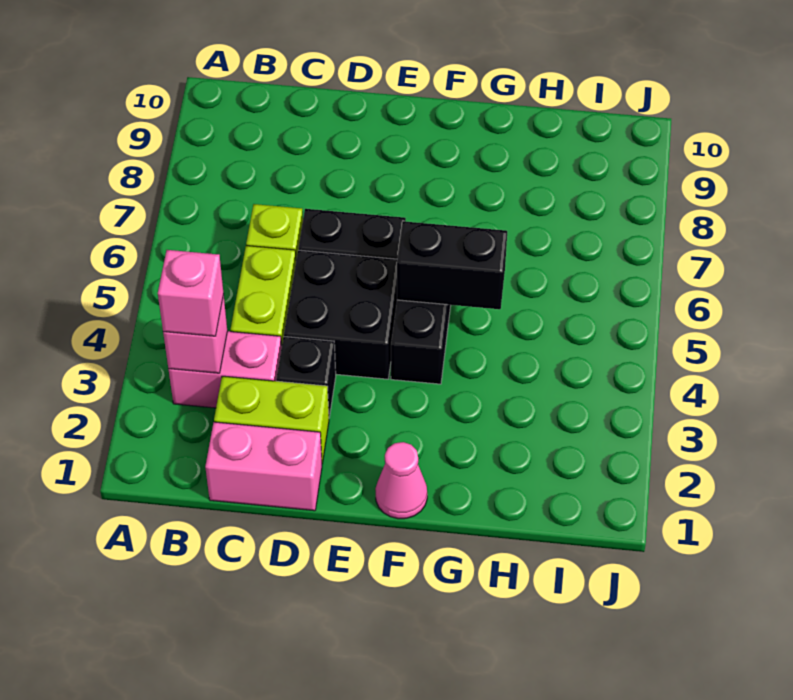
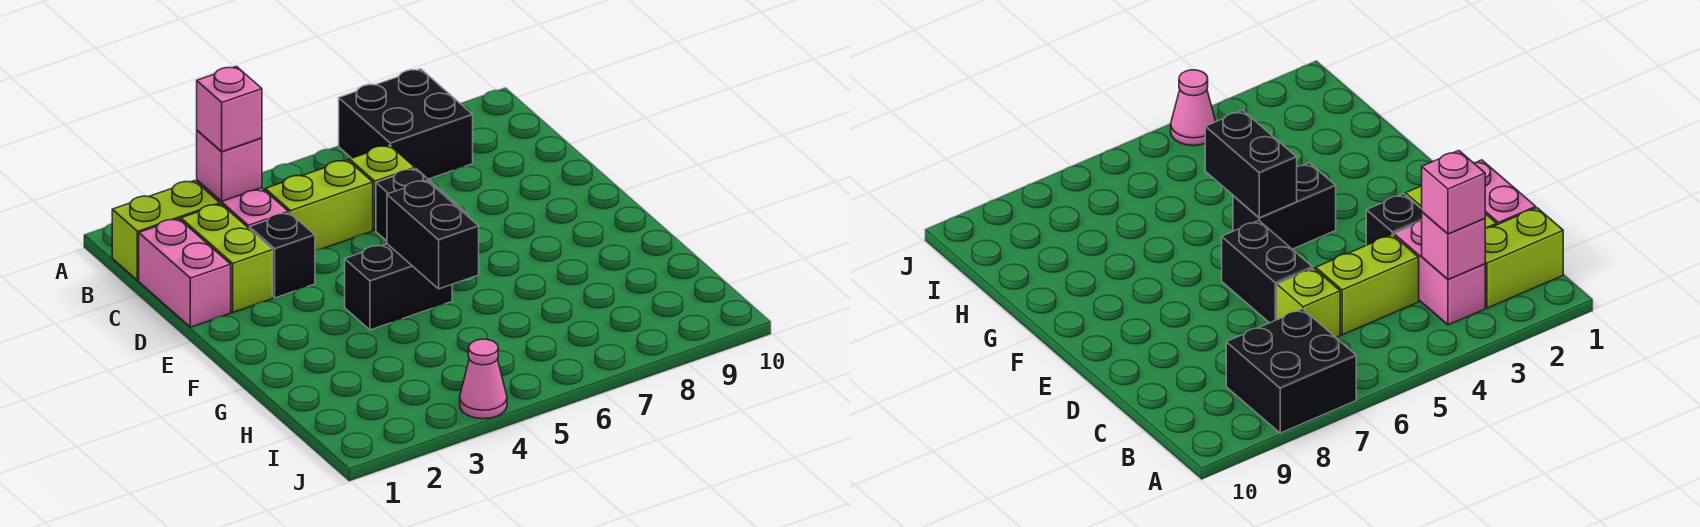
none -> lime brick B1:B2 level 1
black brick D4:E5 level 1 -> black brick A7:B8 level 1
pink cone F1 level 1 -> pink cone J4 level 1

